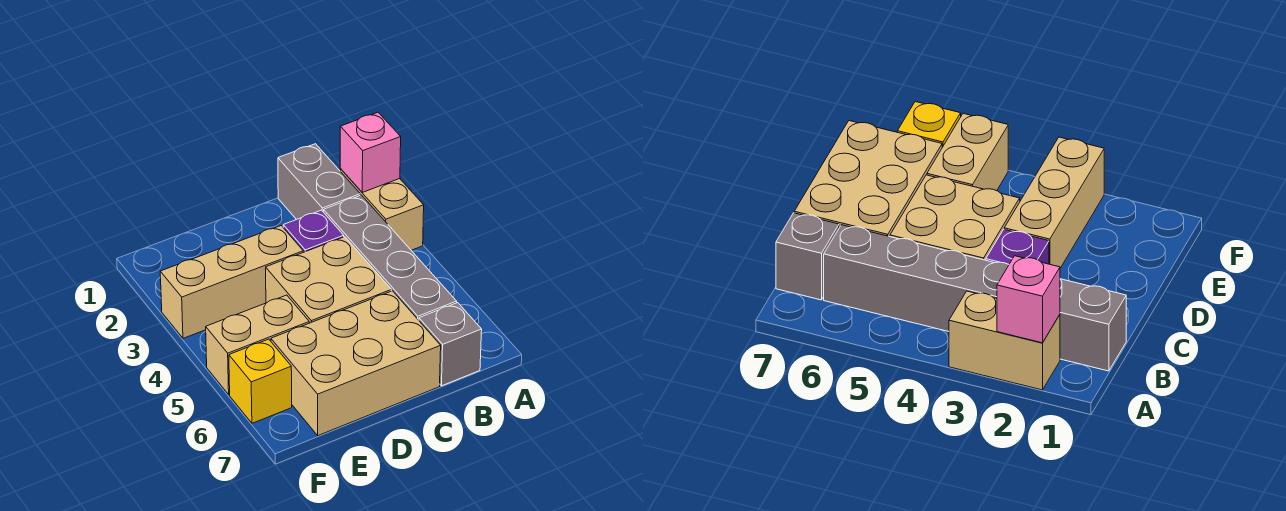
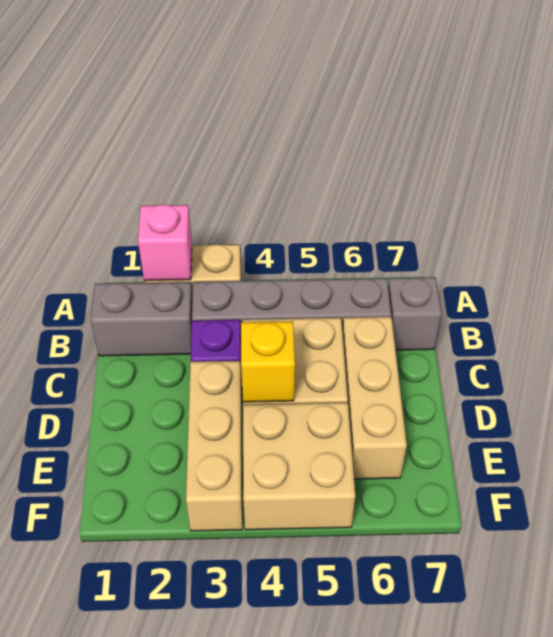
tan brick C6:E7 level 1 -> tan brick C6:E6 level 1
tan brick E5:F5 level 1 -> tan brick E4:F5 level 1
yellow brick F6 level 1 -> yellow brick D4 level 2

